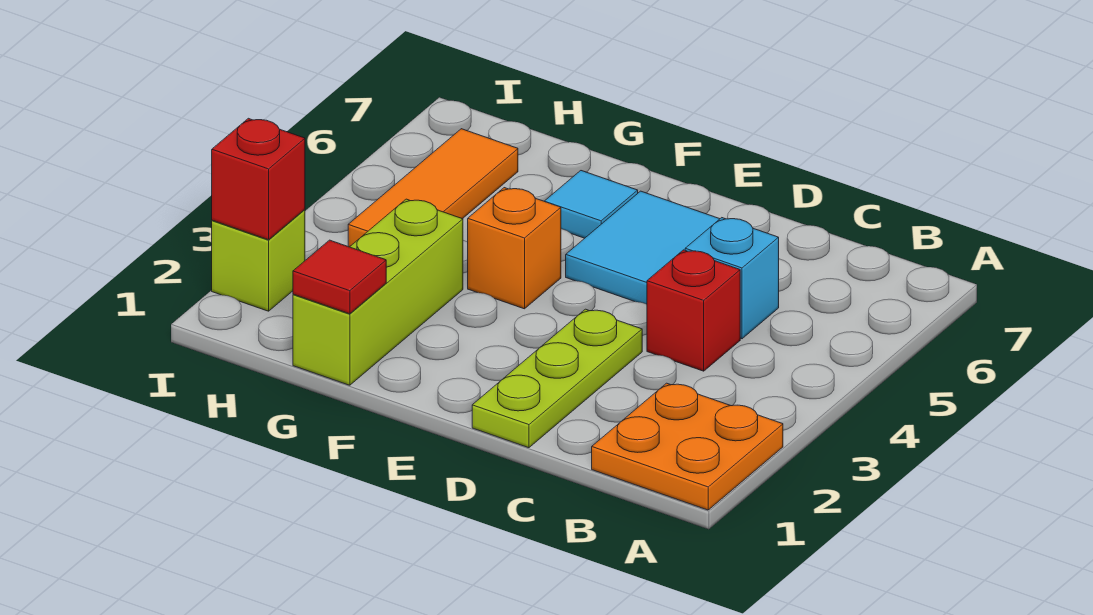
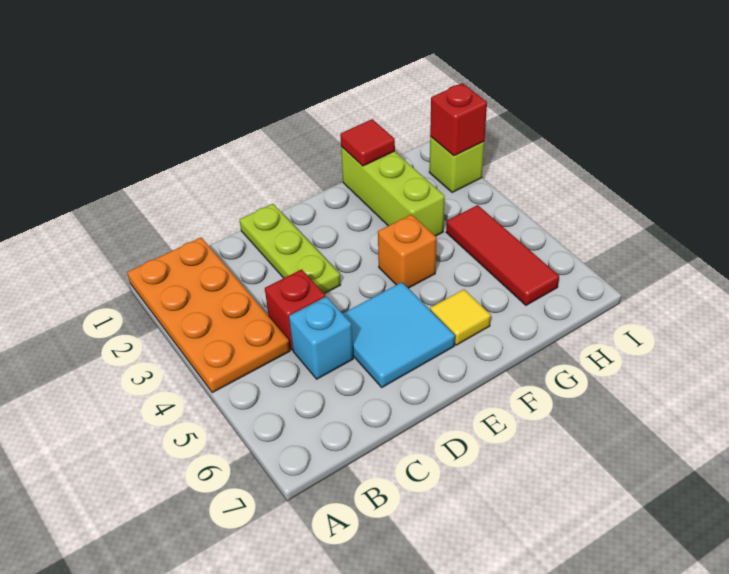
orange plate A1:B2 level 1 -> orange plate A1:B4 level 1
cyan tile F6 level 1 -> yellow tile F6 level 1
orange tile H4:H6 level 1 -> red tile H4:H6 level 1

